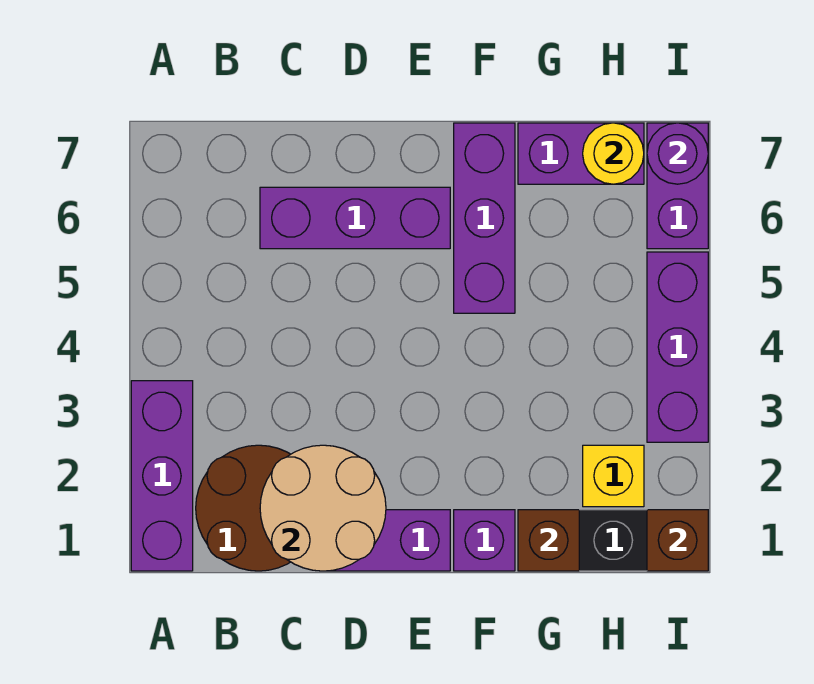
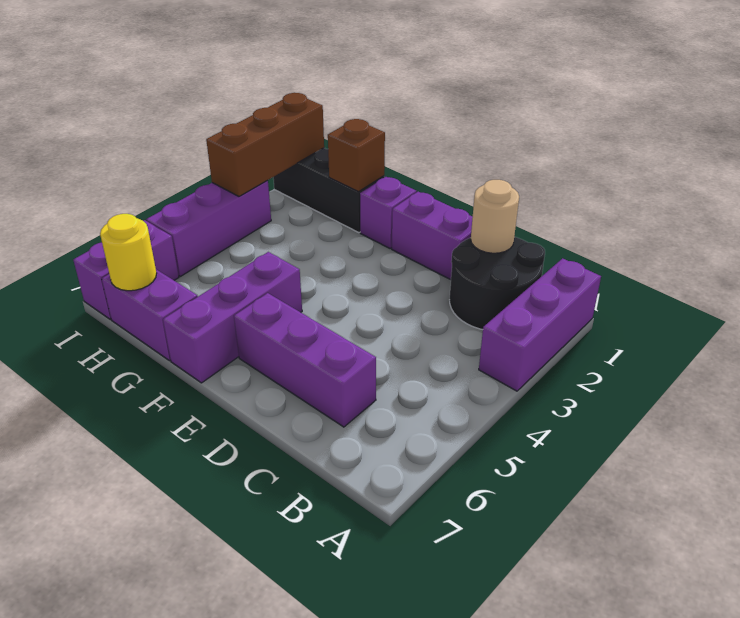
brown round brick B1:C2 level 1 -> black round brick B1:C2 level 1
tan round brick C1:D2 level 2 -> tan round brick C1 level 2
yellow brick H2 level 1 -> none
brown brick I1 level 2 -> brown brick I1:I3 level 2
purple round brick I7 level 2 -> none

